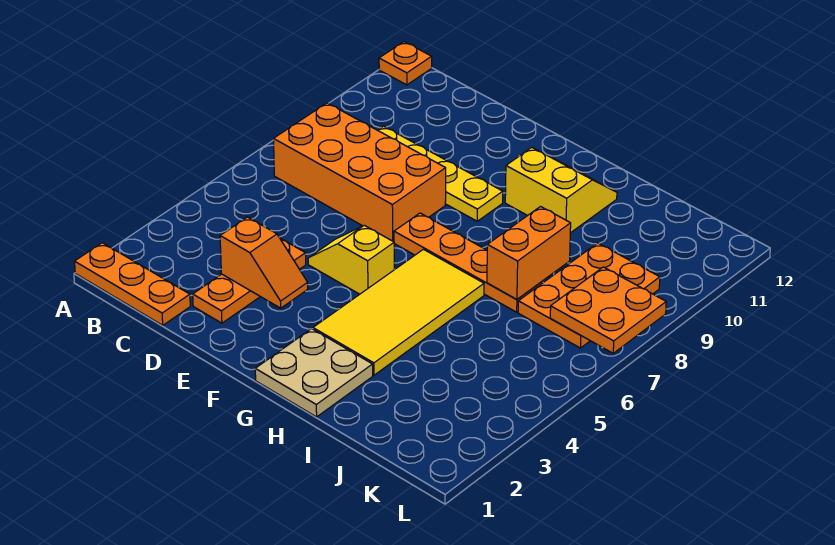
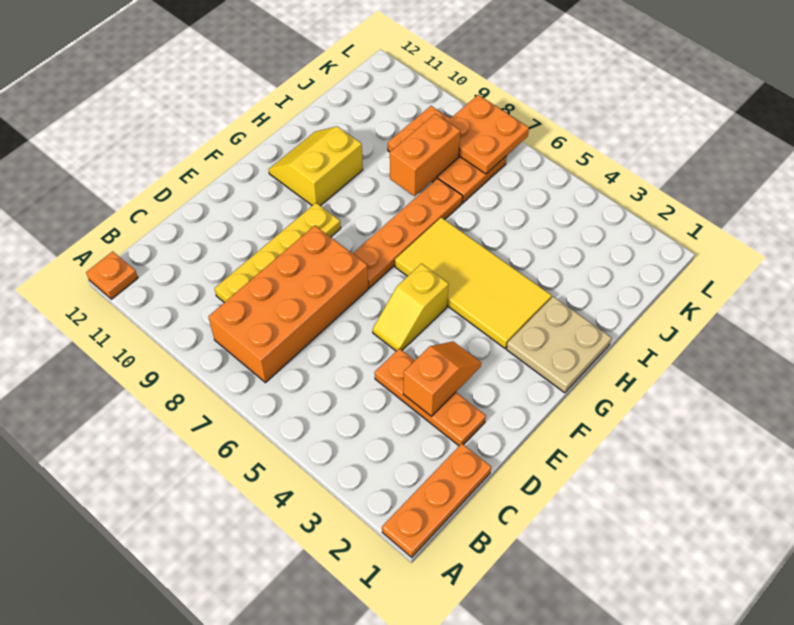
orange brick I7:I8 level 2 -> orange brick I8:J8 level 2

